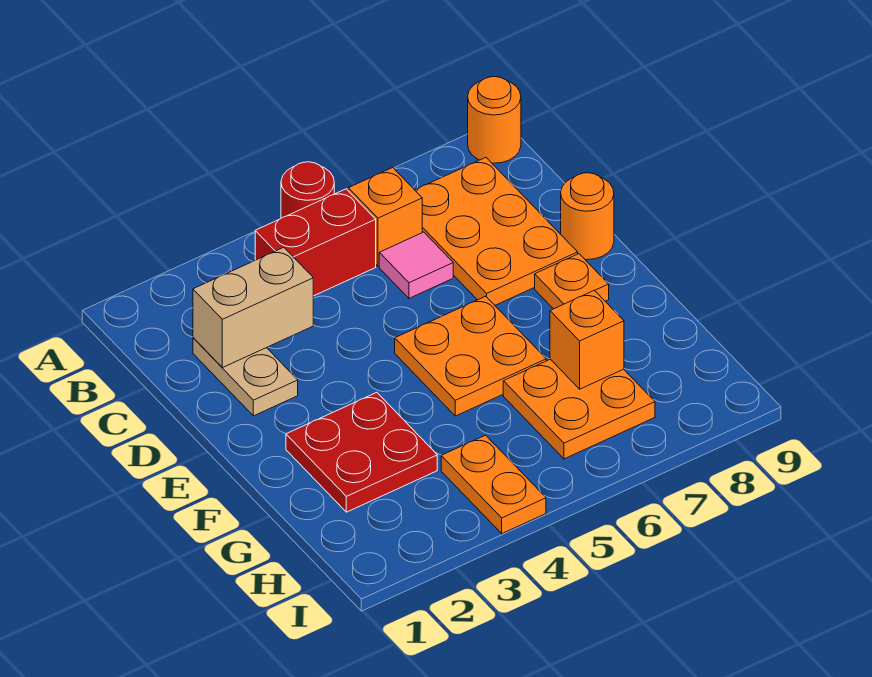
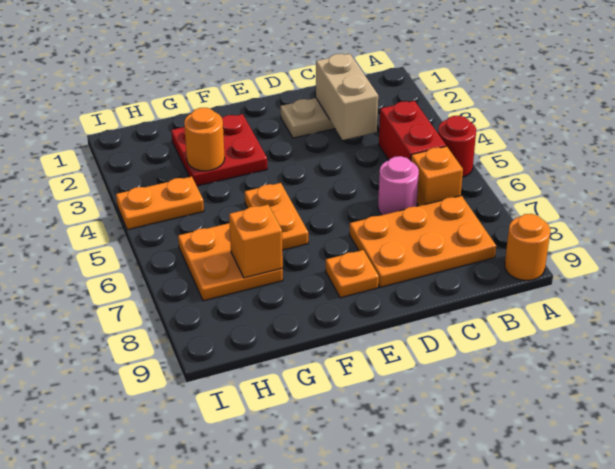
pink tile C6 level 1 -> pink round brick C6 level 1
orange round brick D9 level 1 -> orange round brick G3 level 2
orange plate E5:F6 level 1 -> orange plate F5:F6 level 1

